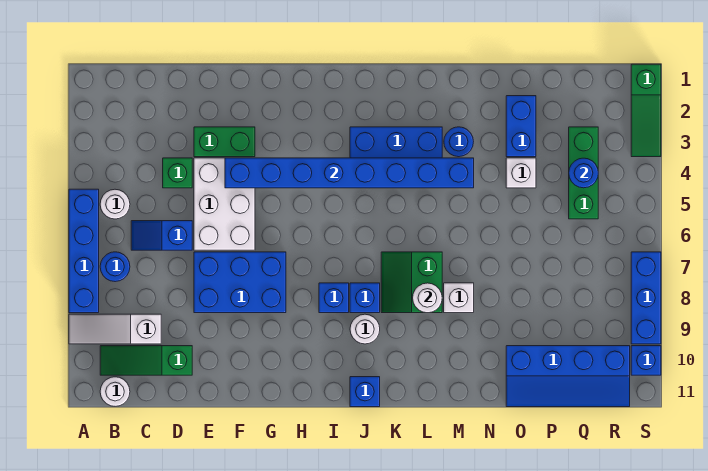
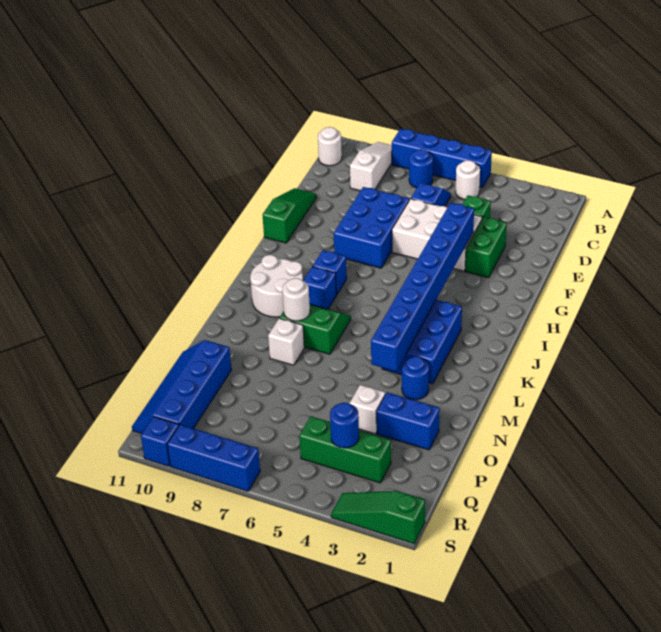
green slope B10:D10 level 1 top D -> green slope E11:G11 level 1 top G
white round brick J9 level 1 -> white round brick J9:K10 level 1
blue brick J11 level 1 -> none

